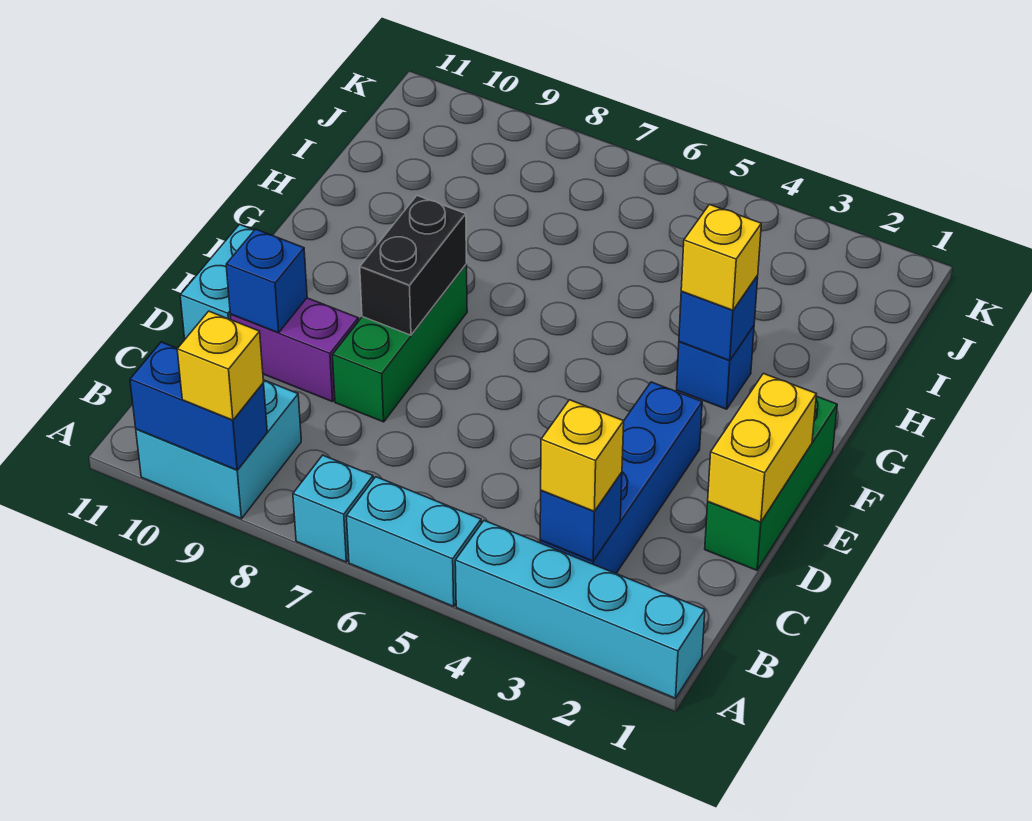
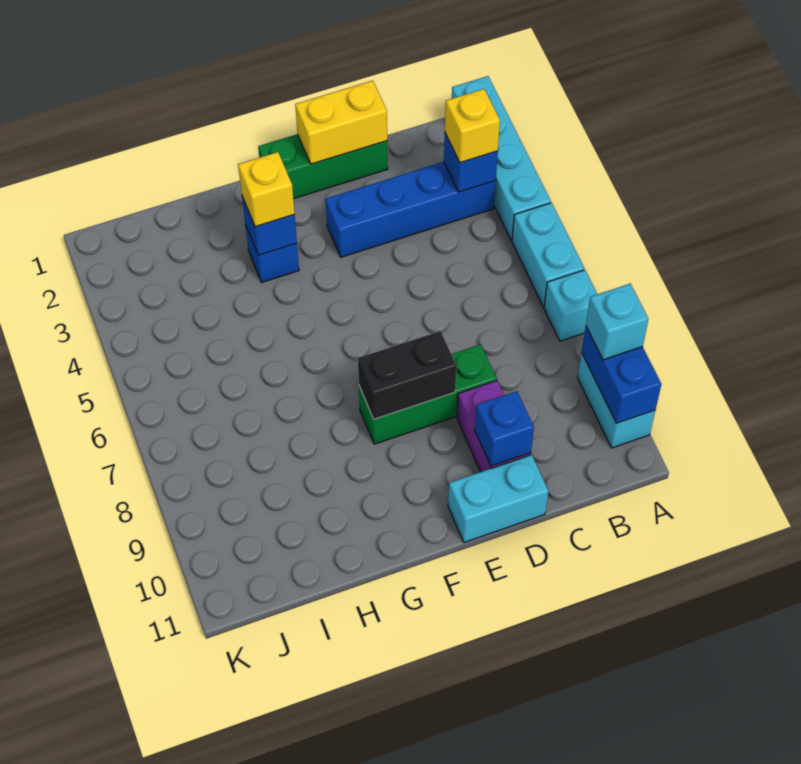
cyan brick A9:B10 level 1 -> cyan brick A9:A10 level 1
yellow brick A9 level 3 -> cyan brick A9 level 3

